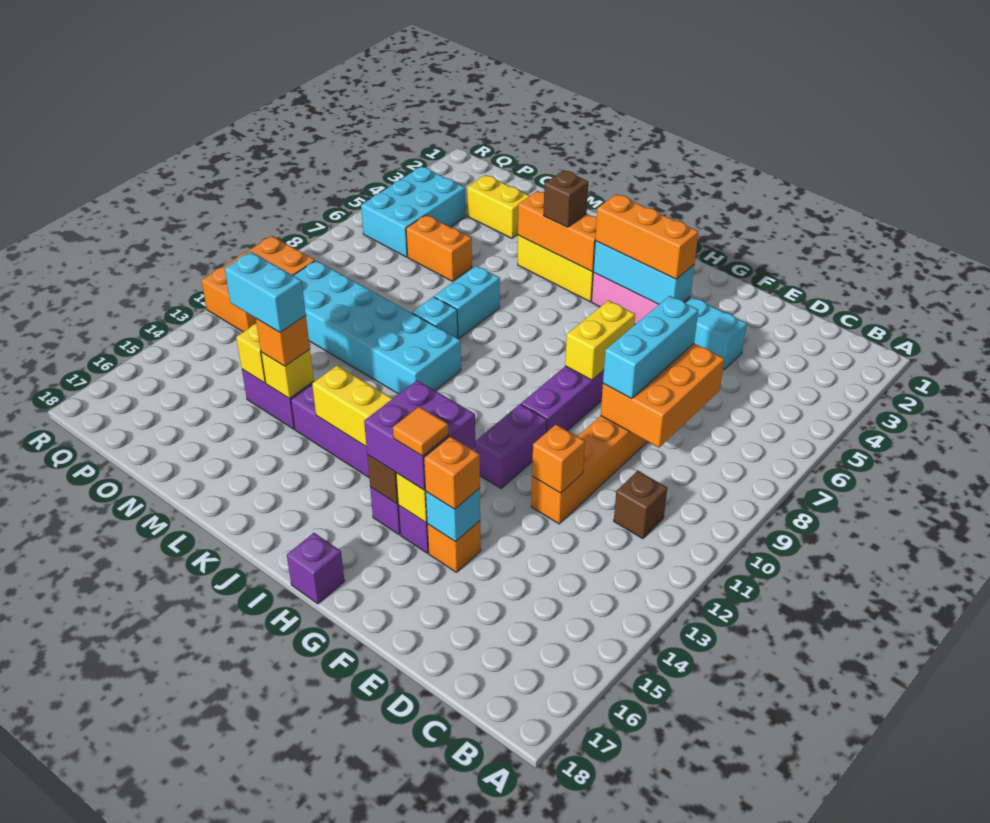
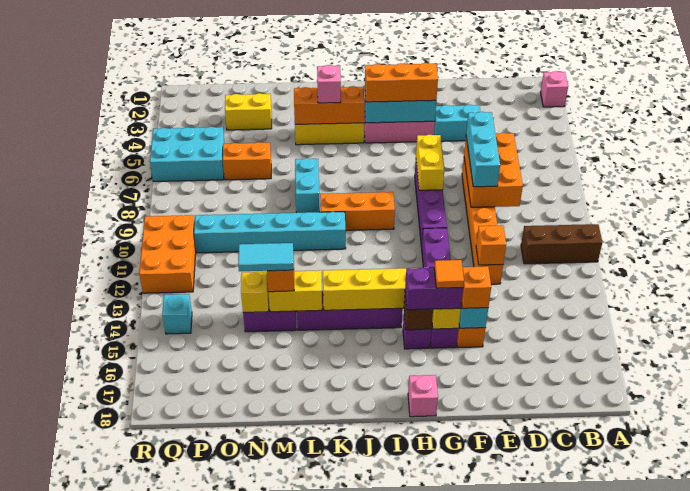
none -> pink brick A2 level 1
brown brick C11 level 1 -> brown brick A11:C11 level 1
purple brick G14:H15 level 3 -> purple brick G15:H15 level 3
purple brick H18 level 1 -> pink brick H18 level 1
none -> orange brick I9:K9 level 1
brown brick K4 level 3 -> pink brick K4 level 3
cyan brick K10:P11 level 1 -> cyan brick K10:P10 level 1
cyan brick L9 level 1 -> cyan brick Q14 level 1
yellow brick M14 level 2 -> yellow brick L14:M14 level 2
cyan brick M14:N14 level 4 -> cyan tile M14:N14 level 4
cyan brick P4:Q6 level 1 -> cyan brick P5:R6 level 1

